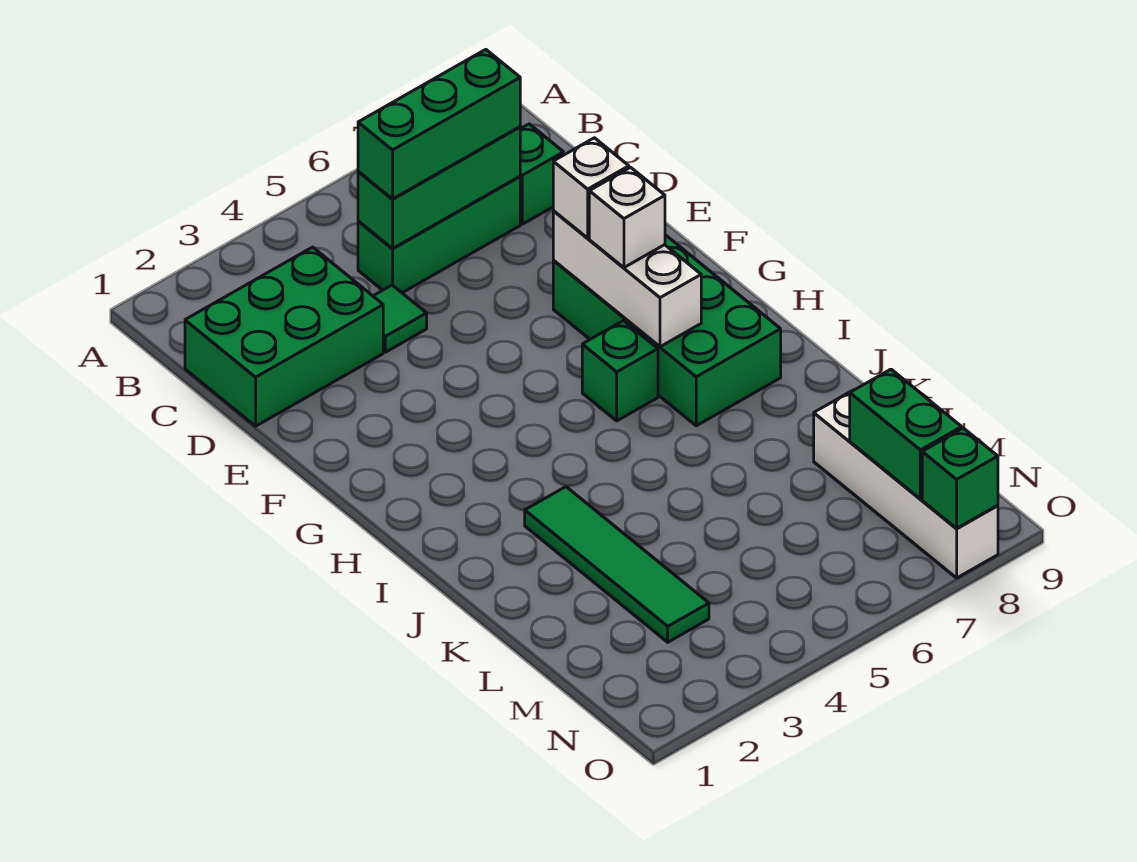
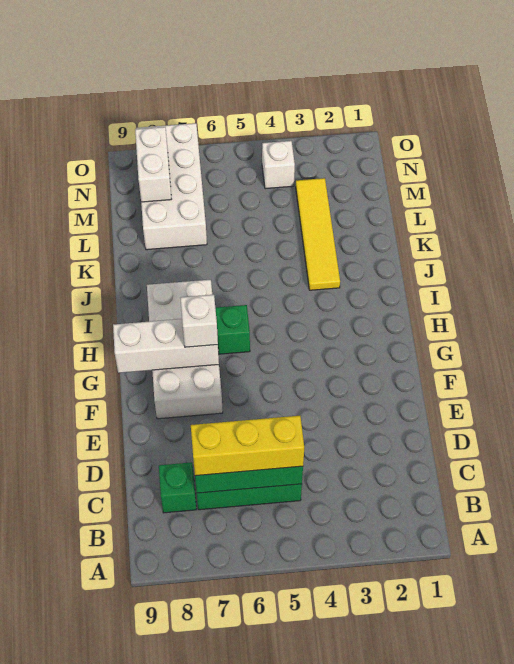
green brick C1:D3 level 1 -> none
green brick C5:C7 level 3 -> yellow brick C5:C7 level 3
green tile D4 level 1 -> none
green brick F7:I8 level 1 -> white brick F7:I8 level 1
white brick F7:H7 level 2 -> white brick G7:G9 level 2
white brick F7 level 3 -> white brick N4 level 1
green tile J3:M3 level 1 -> yellow tile J3:M3 level 1
white brick L8:O8 level 1 -> white brick L7:O8 level 1
green brick M8:N8 level 2 -> white brick M8:N8 level 2
green brick O8 level 2 -> none

